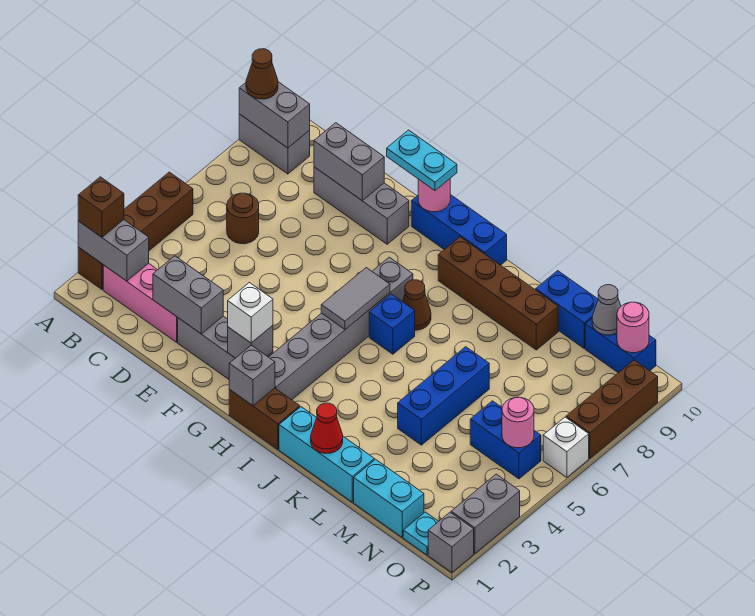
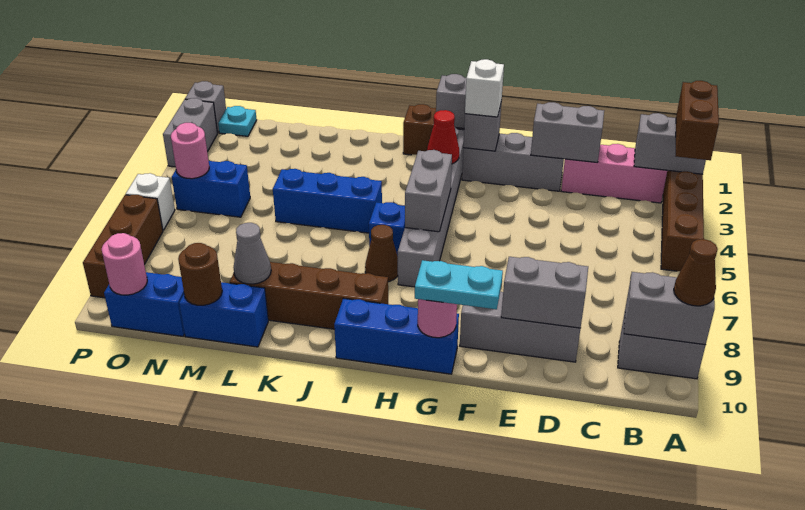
brown brick A2 level 3 -> brown brick A2:A3 level 3
brown round brick C6 level 1 -> brown round brick M10 level 2
grey tile H5:H6 level 2 -> grey brick H5:H6 level 2
cyan brick J1:L1 level 1 -> none
red cone K1 level 2 -> red cone H3 level 2
blue brick L4:L6 level 1 -> blue brick J5:L5 level 1
cyan brick M1:N1 level 1 -> none
grey cone N10 level 2 -> grey cone L9 level 2

